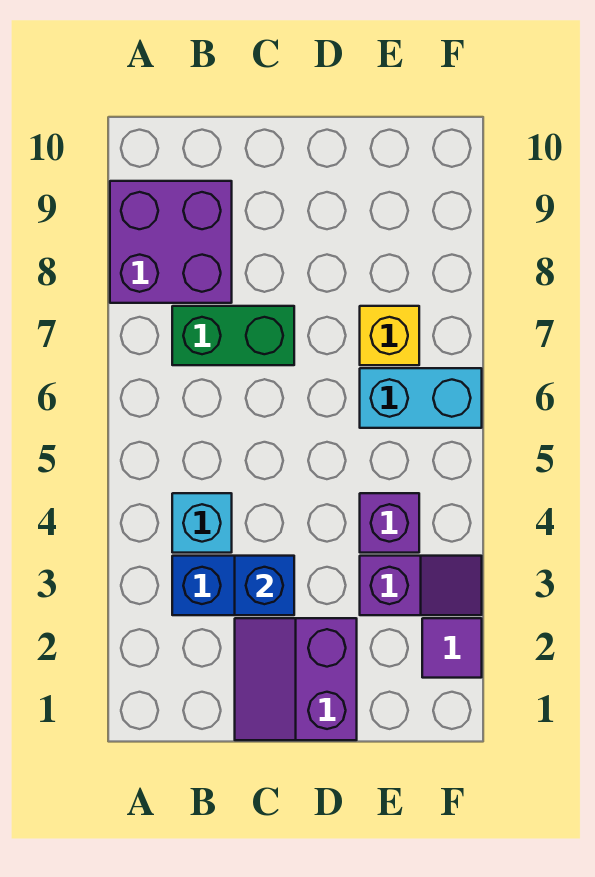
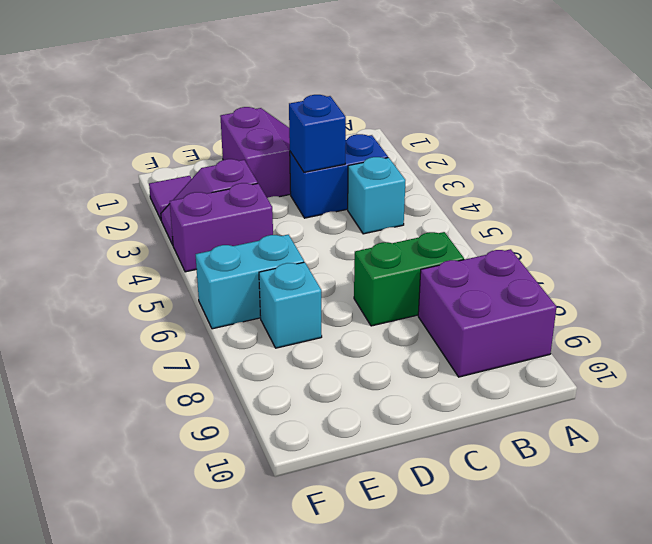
purple brick E4 level 1 -> purple brick E4:F4 level 1
yellow brick E7 level 1 -> cyan brick E7 level 1

